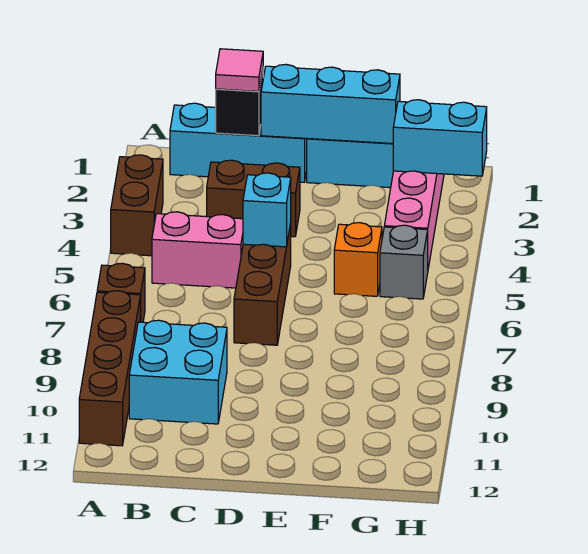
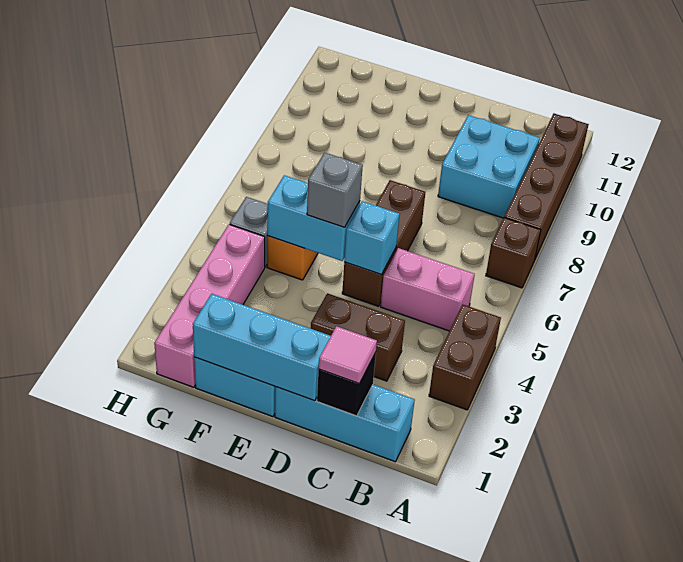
none -> grey brick E5 level 3
cyan brick G2:H2 level 2 -> cyan brick E5:F5 level 2

